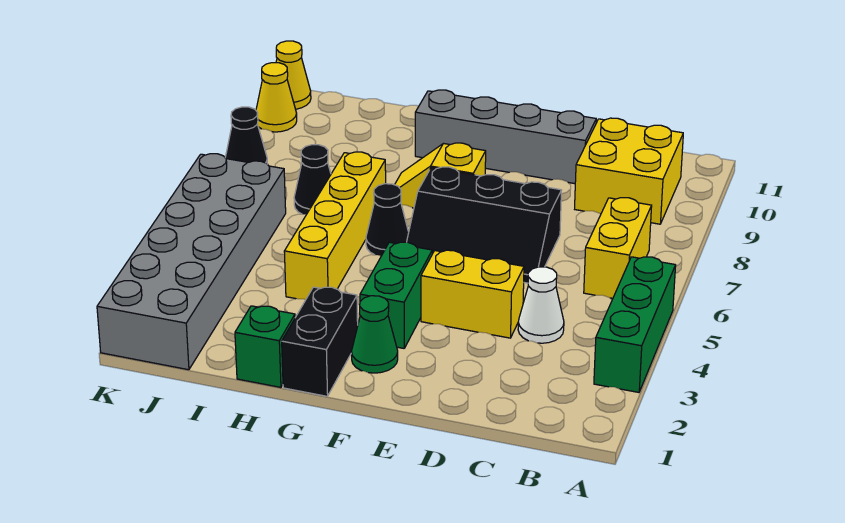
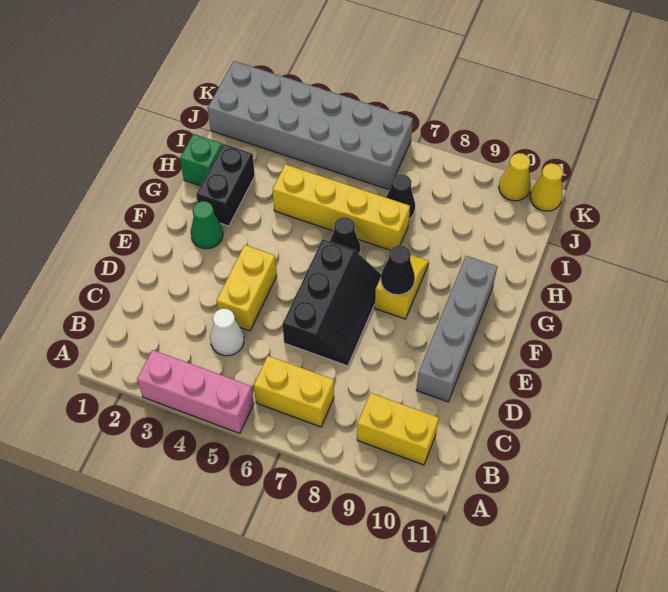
green brick A3:A5 level 1 -> pink brick A3:A5 level 1
yellow brick B9:C10 level 1 -> yellow brick B9:B10 level 1
black slope D6:F7 level 1 top 7 -> black slope D6:F7 level 1 top 6
green brick F3:F4 level 1 -> none
black brick G1:G2 level 1 -> black brick G2:H2 level 1
black cone K8 level 1 -> black cone F8 level 2

